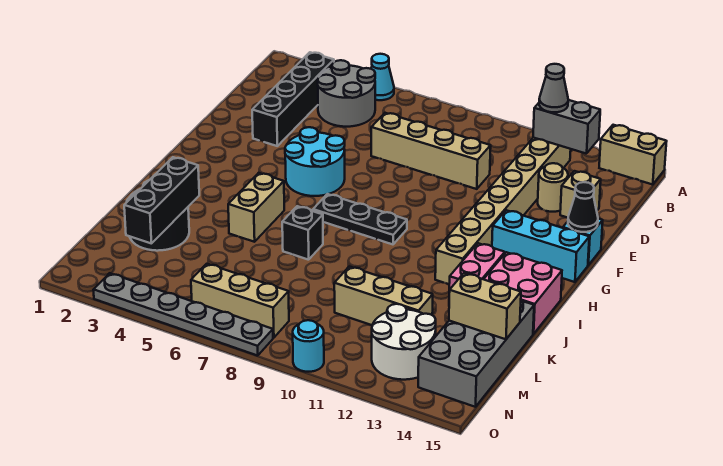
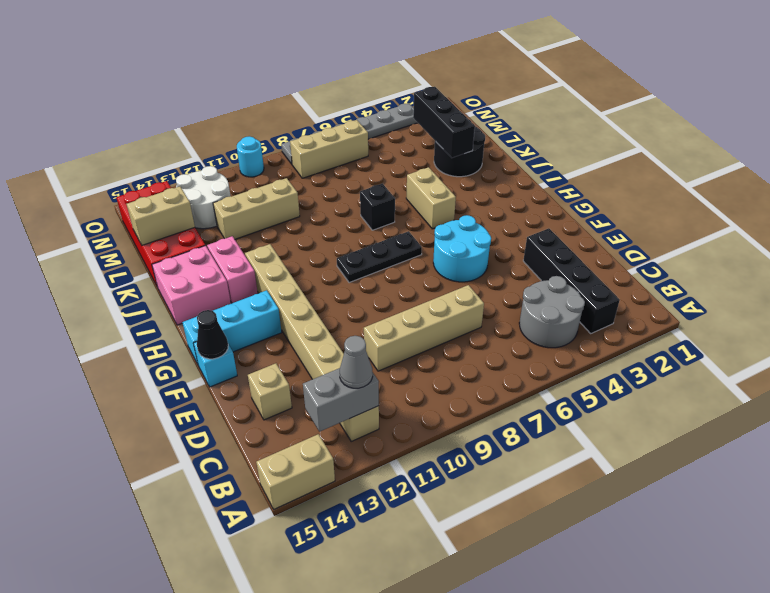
cyan cone A5 level 1 -> none
tan round brick D13 level 1 -> none
grey brick K14:N15 level 1 -> red brick K14:N15 level 1

